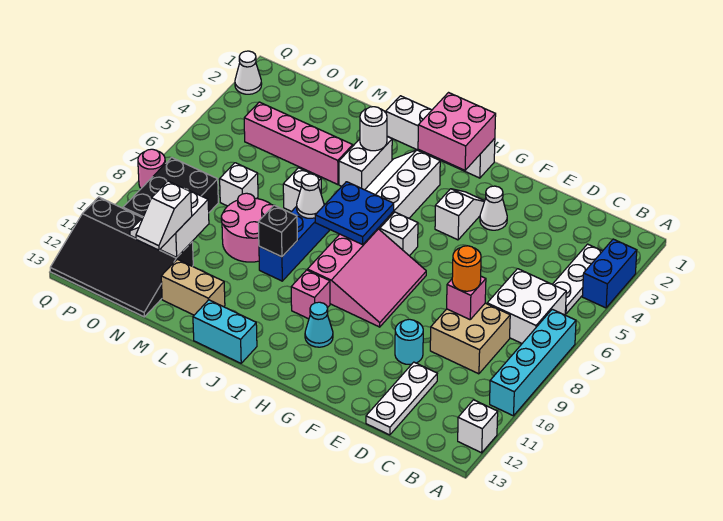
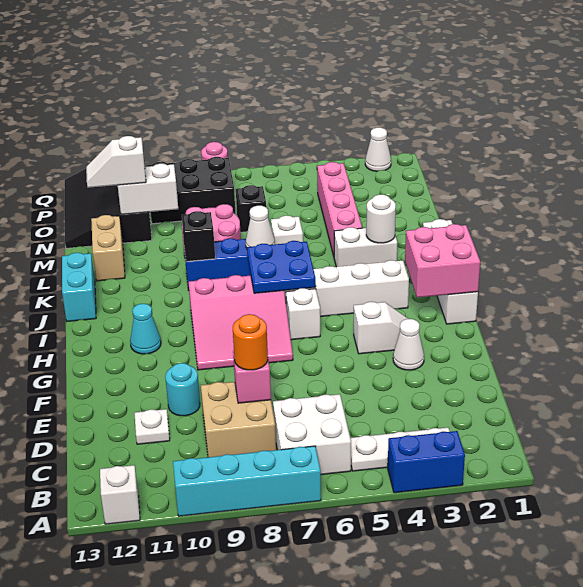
white plate D11:D13 level 1 -> white plate D11 level 1
pink brick I10 level 1 -> none
white brick N7 level 1 -> black brick N7 level 1

